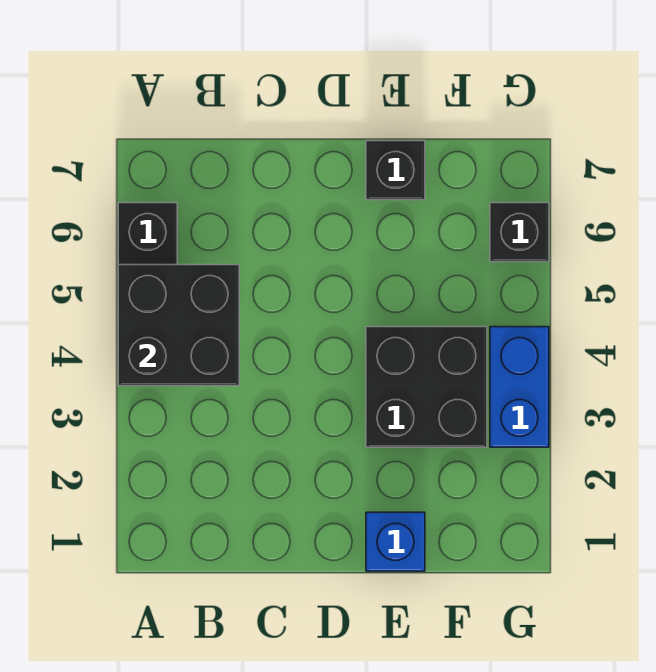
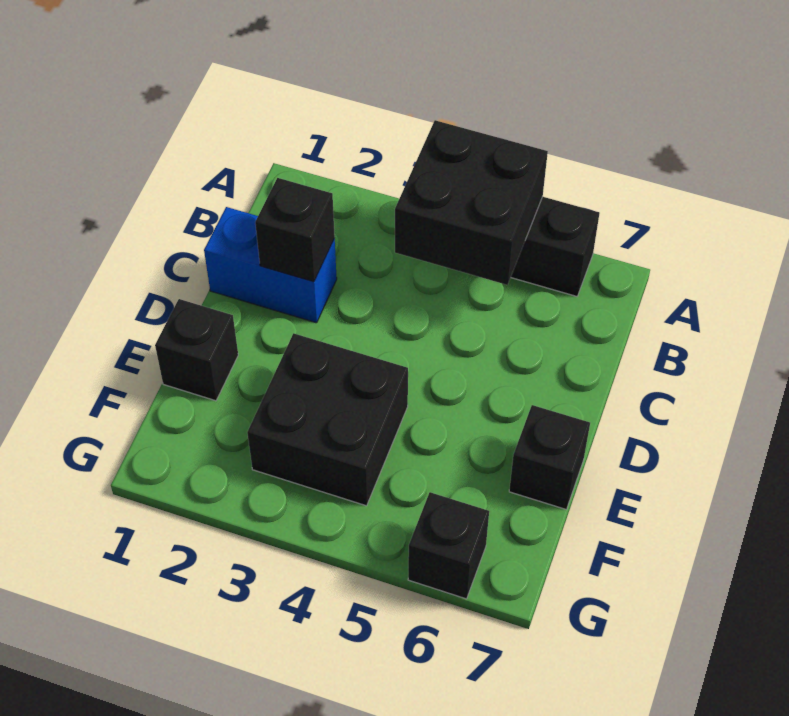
none -> black brick C2 level 2
blue brick E1 level 1 -> black brick E1 level 1
blue brick G3:G4 level 1 -> blue brick C1:C2 level 1

